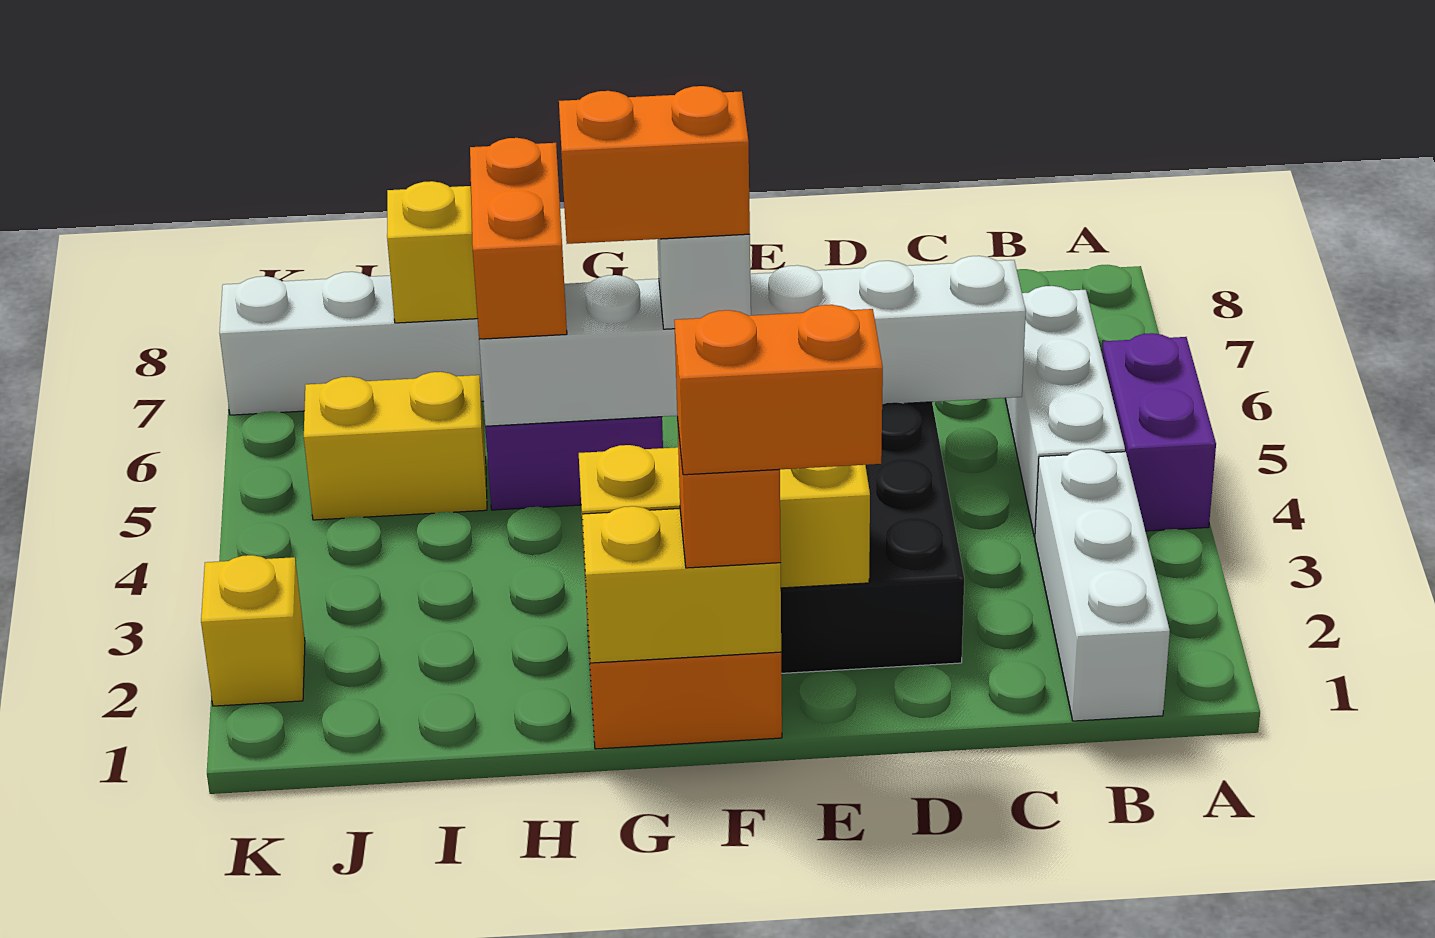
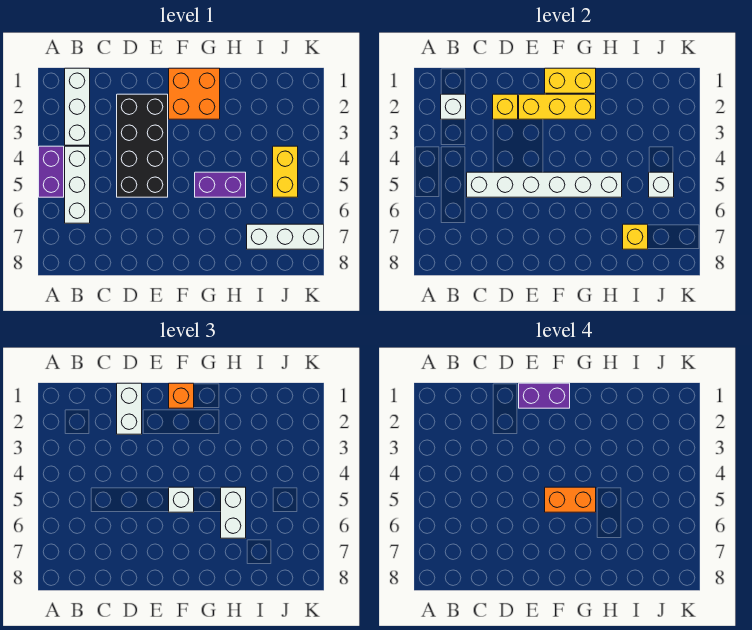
none -> white brick B2 level 2
none -> white brick D1:D2 level 3
orange brick E1:F1 level 4 -> purple brick E1:F1 level 4
orange brick H5:H6 level 3 -> white brick H5:H6 level 3
yellow brick I5:J5 level 1 -> yellow brick J4:J5 level 1
none -> white brick J5 level 2
yellow brick K2 level 1 -> yellow brick D2 level 2

